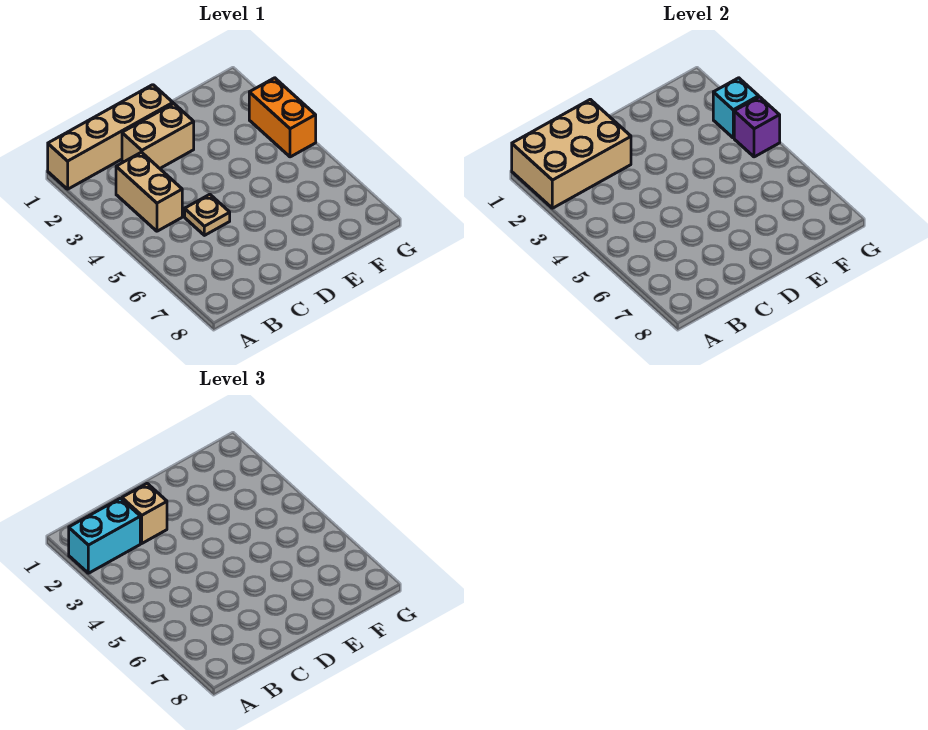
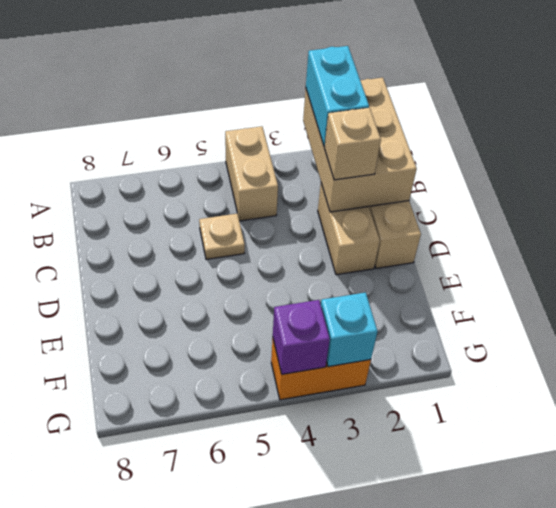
tan brick B3:B4 level 1 -> tan brick A4:B4 level 1

